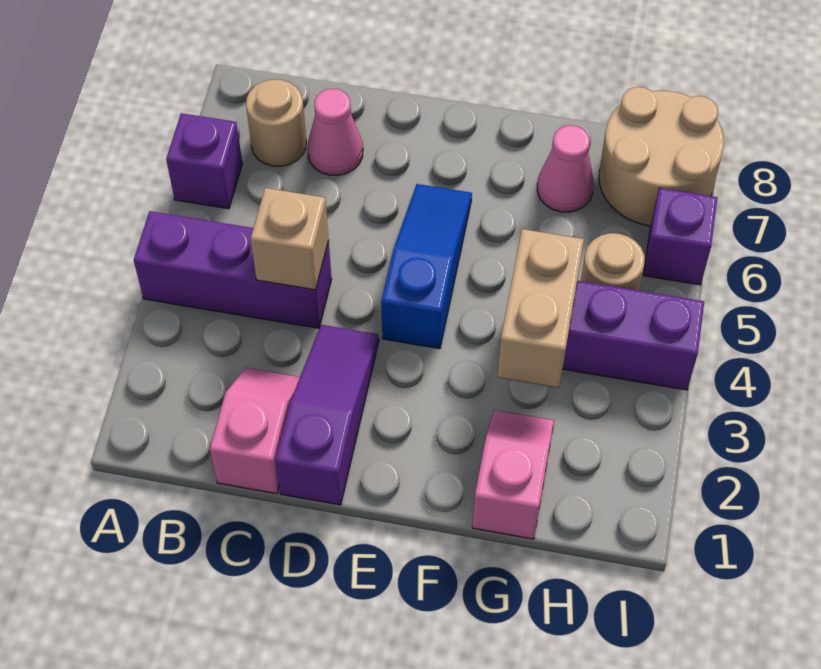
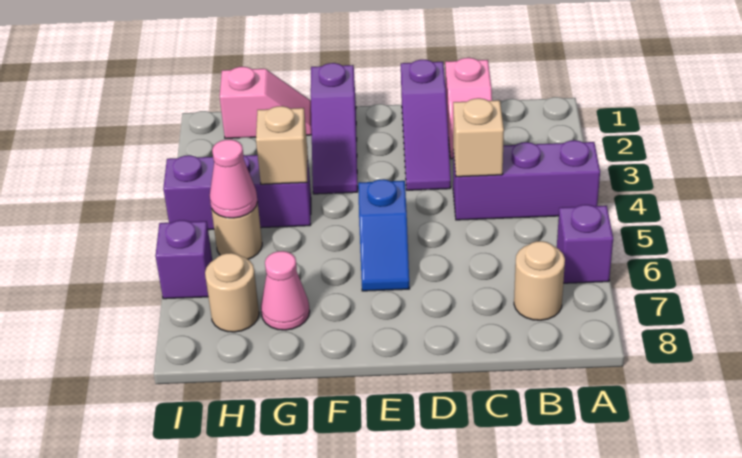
pink cone C7 level 1 -> pink cone H5 level 2
blue slope E4:E6 level 1 top 4 -> blue slope E5:E6 level 1 top 5
none -> purple slope F1:F3 level 1 top 1
pink slope G1:G2 level 1 top 1 -> pink slope G1:H1 level 1 top H
tan brick G3:G4 level 2 -> tan brick G4 level 2
tan round brick H7:I8 level 1 -> tan round brick H7 level 1

